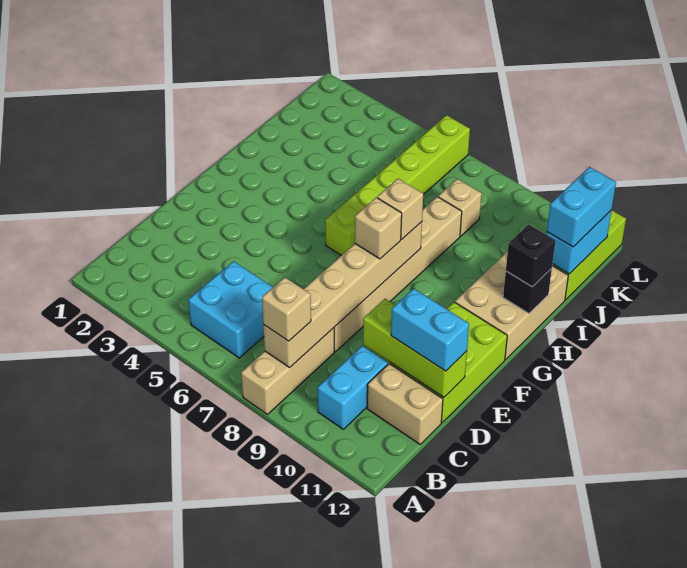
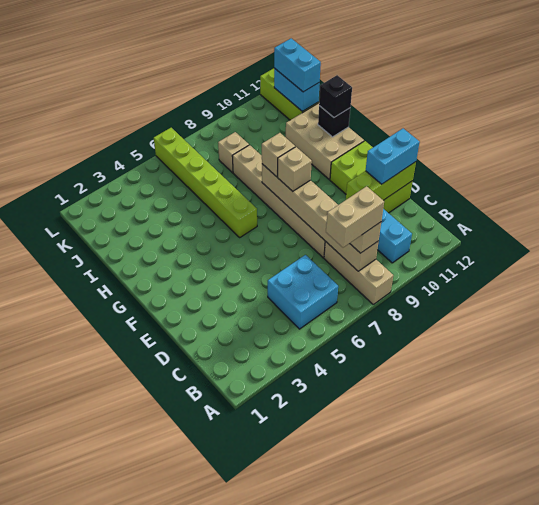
tan brick C11:C12 level 1 -> tan brick B7:B8 level 4

